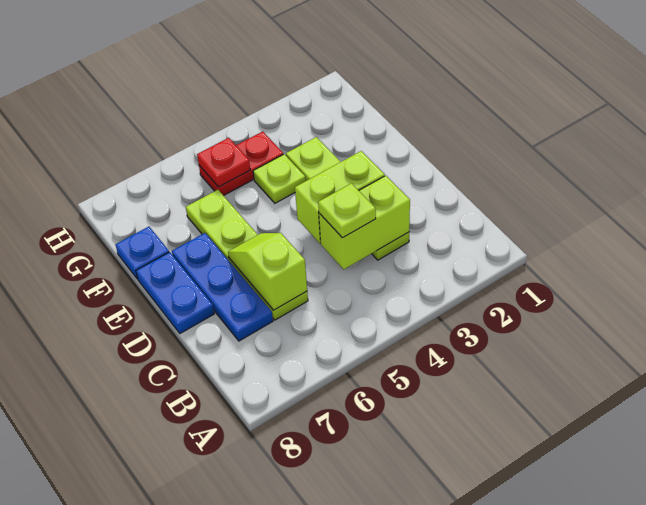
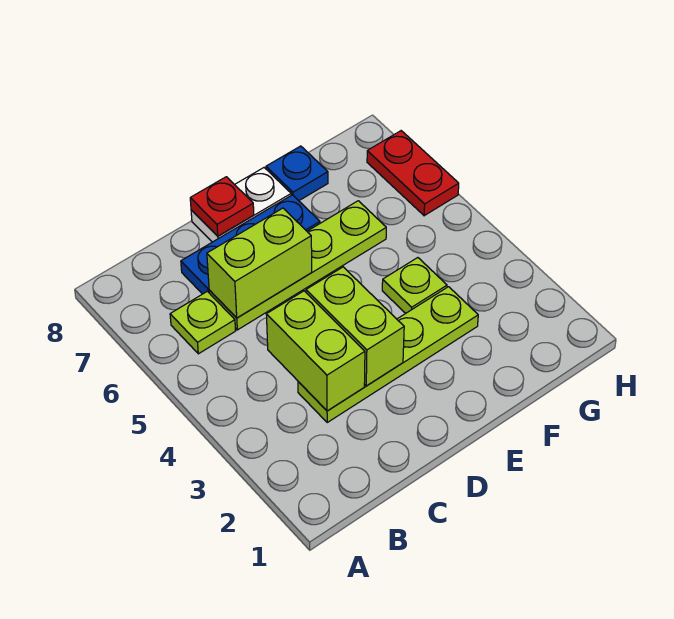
lime plate C4 level 3 -> lime plate B6 level 1
lime slope C6:D6 level 2 top C -> lime brick C6:D6 level 2
blue plate D8:E8 level 1 -> white plate D8:E8 level 1
red plate G4:G5 level 1 -> red plate H6:H7 level 1
red plate G5 level 2 -> red plate D8 level 2

